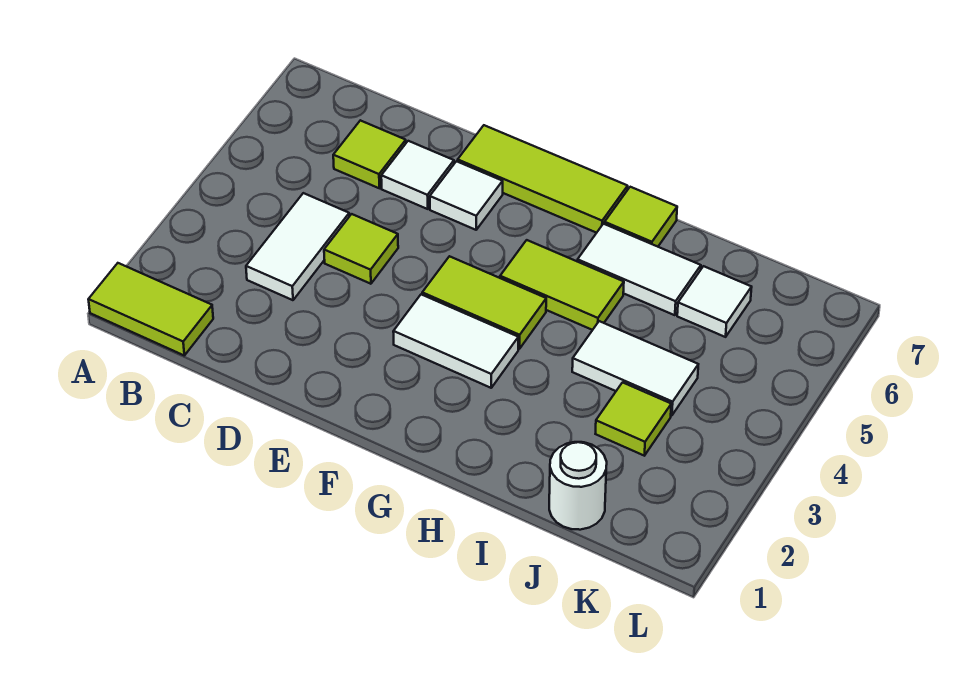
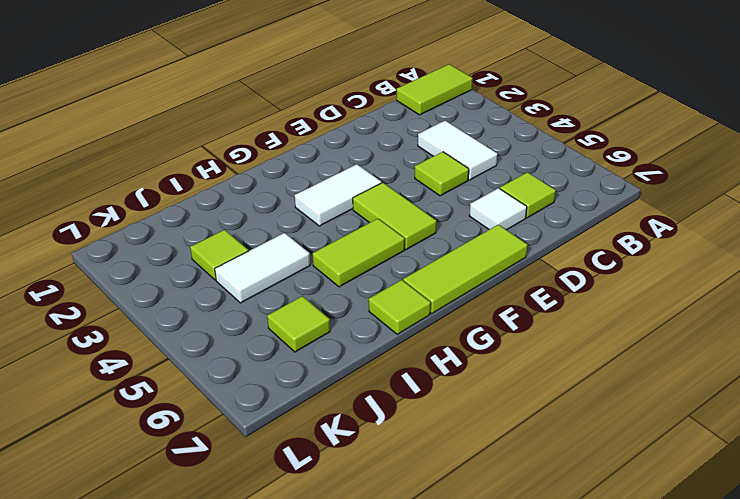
white tile E6 level 1 -> none
lime tile F4:G4 level 1 -> lime tile F4:F5 level 1
white tile H6:I6 level 1 -> none
white round brick J1 level 1 -> none
white tile J6 level 1 -> lime tile J6 level 1

